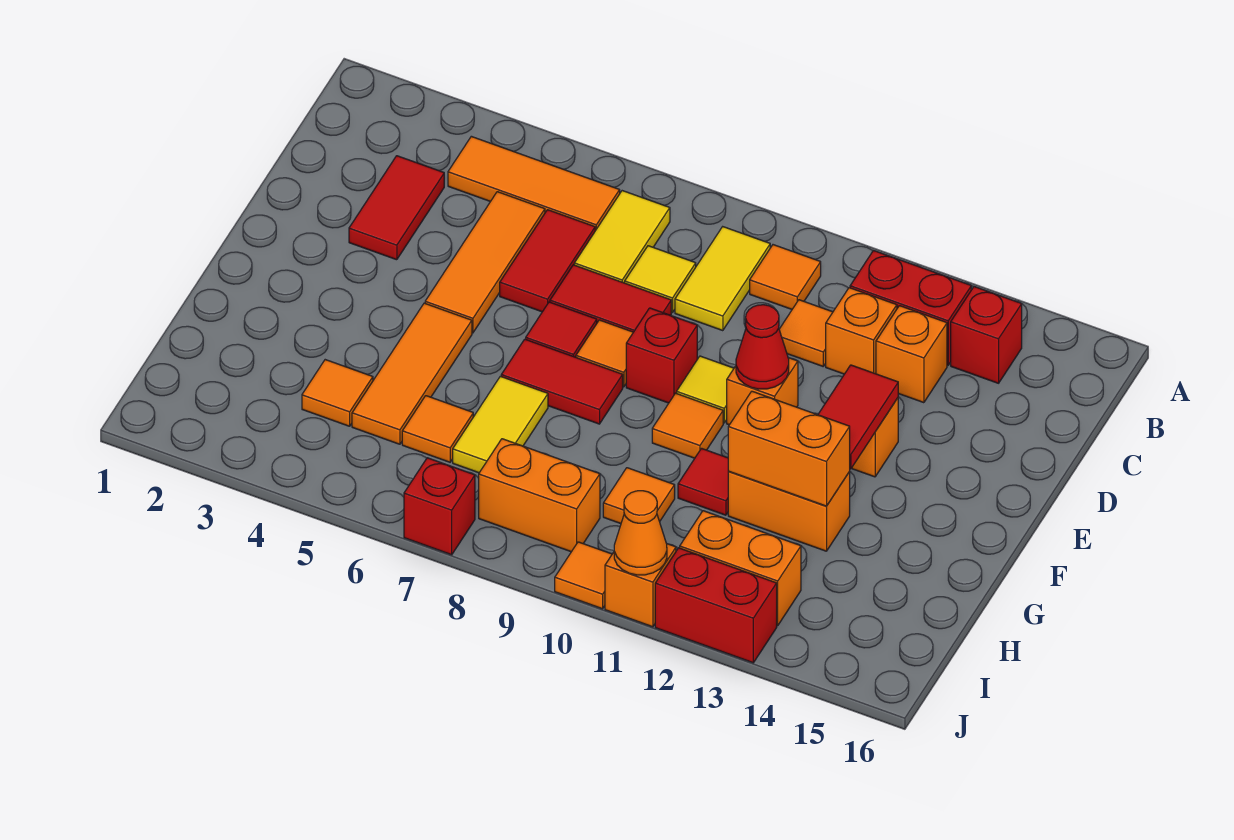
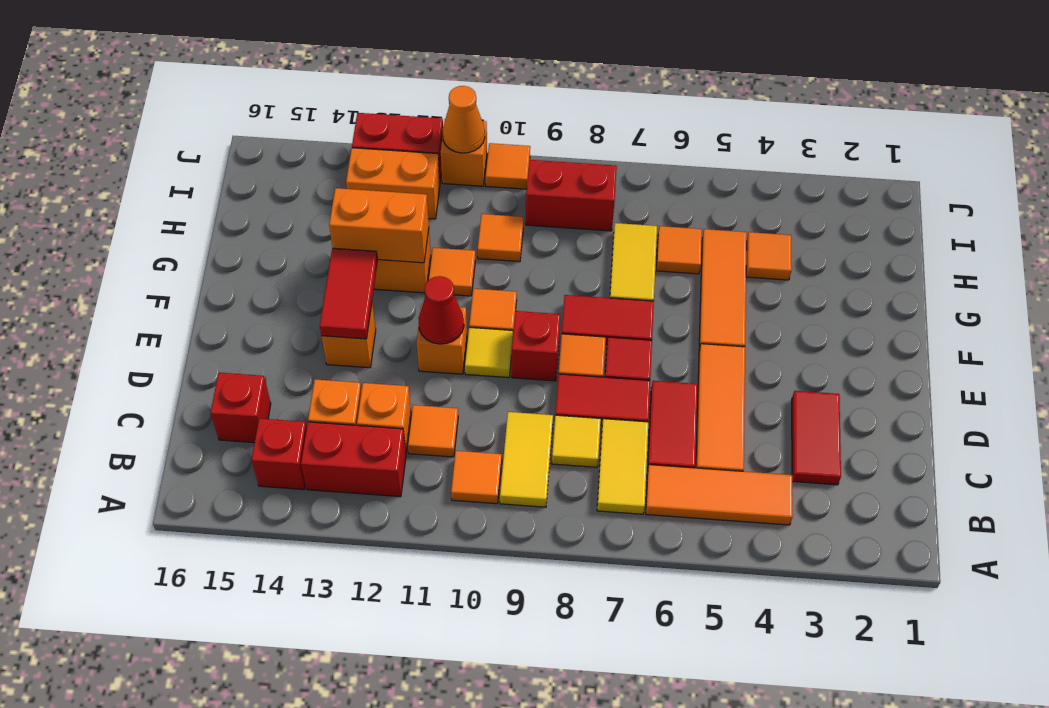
red tile G11 level 1 -> orange tile G11 level 1
orange brick I8:I9 level 1 -> red brick I8:I9 level 1
red brick J7 level 1 -> red brick C15 level 1

